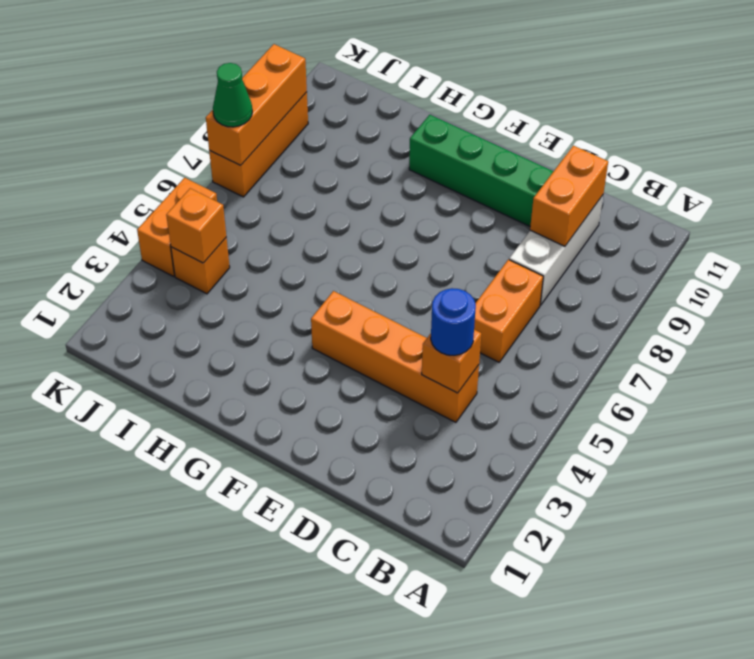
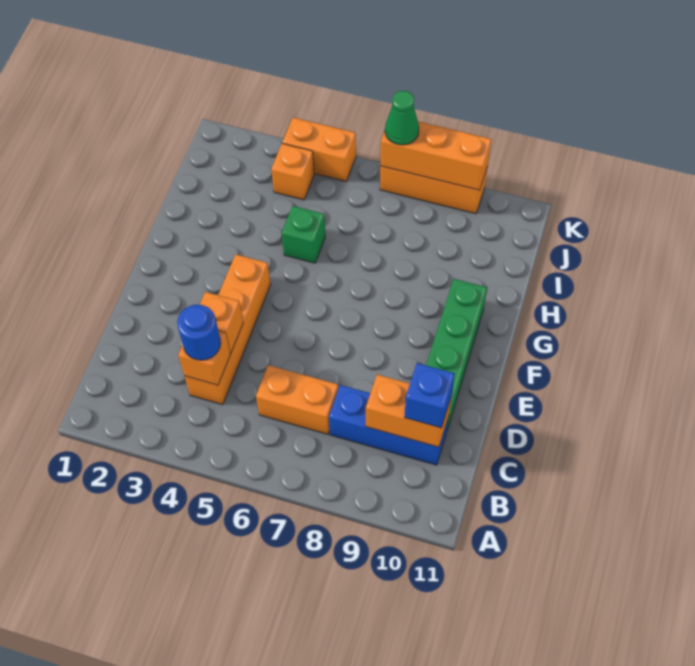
white brick C8:C10 level 1 -> blue brick C8:C10 level 1
none -> blue brick C10 level 3
none -> green brick H5 level 1
orange brick J4 level 2 -> orange brick D4 level 2

